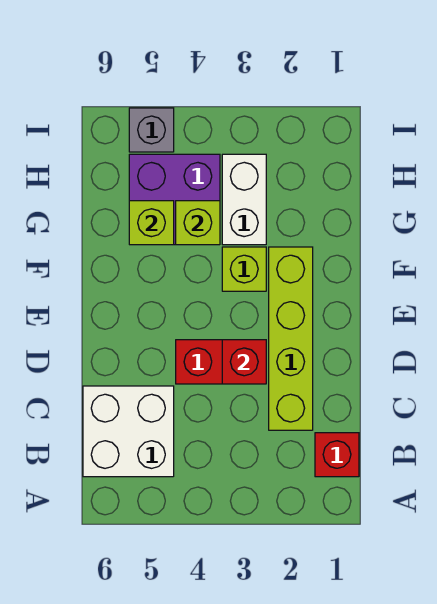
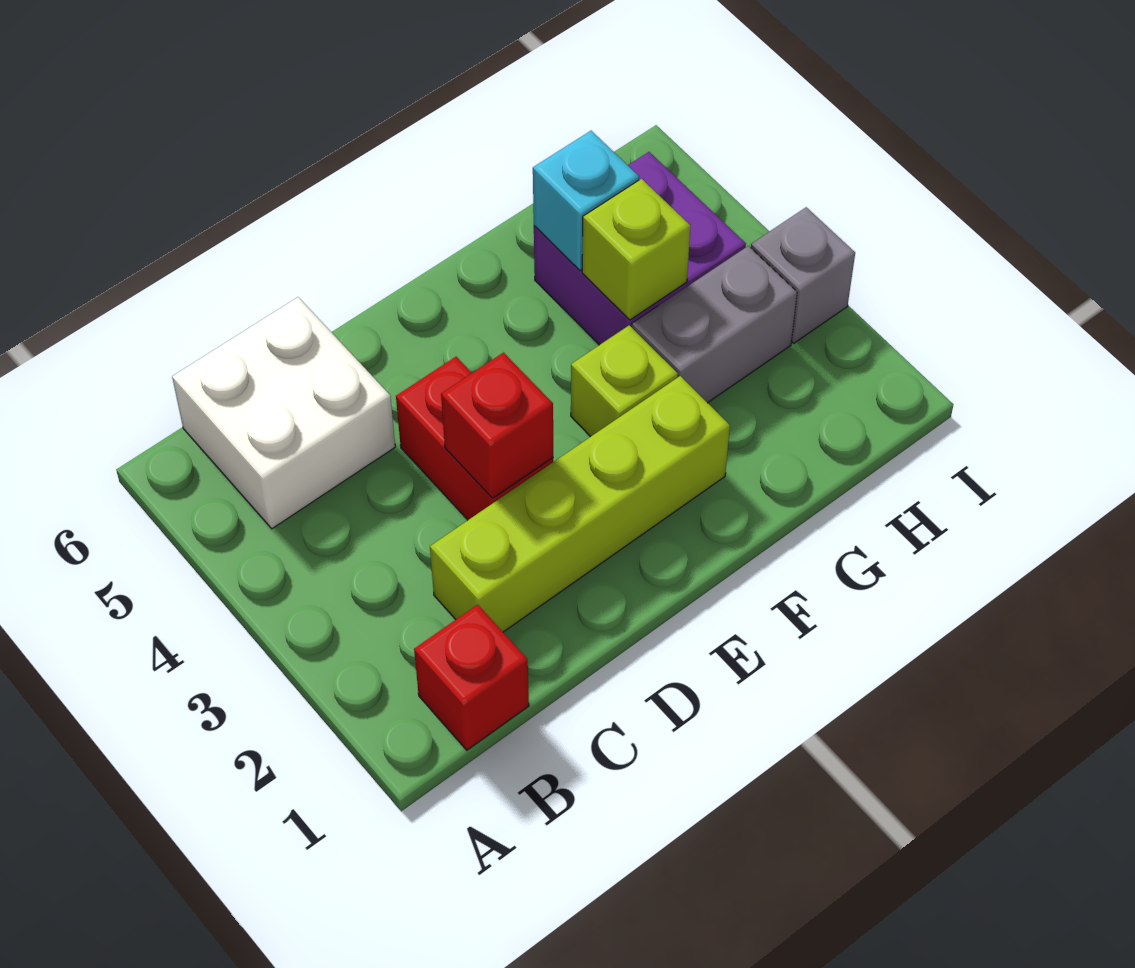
white brick G3:H3 level 1 -> grey brick G3:H3 level 1
lime brick G5 level 2 -> cyan brick G5 level 2
grey brick I5 level 1 -> grey brick I3 level 1

